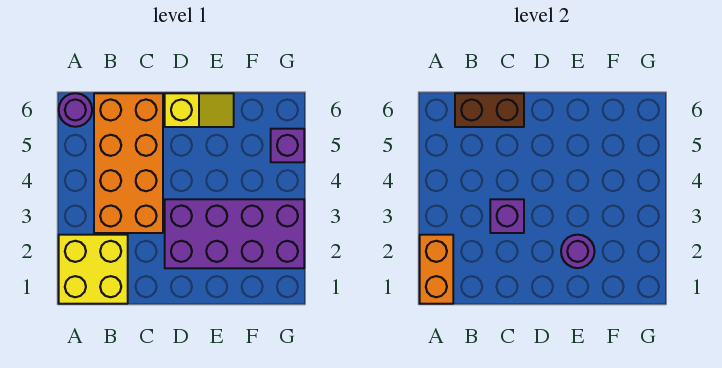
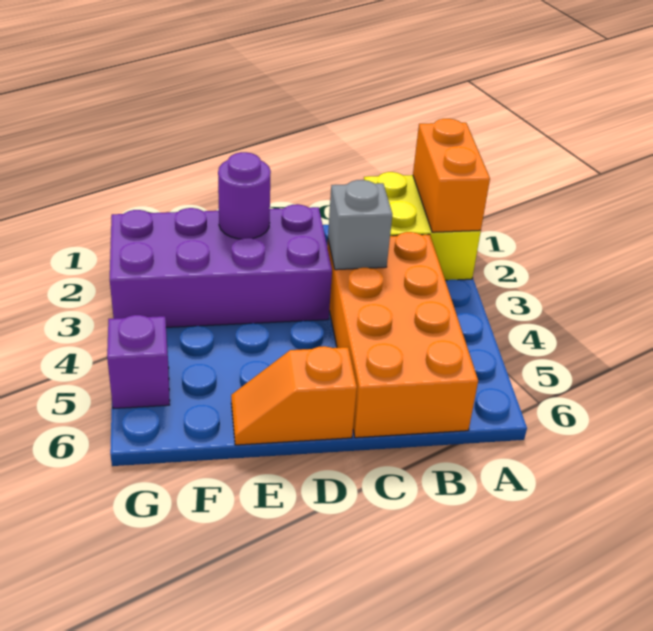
purple round brick A6 level 1 -> none
brown brick B6:C6 level 2 -> none
purple brick C3 level 2 -> grey brick C3 level 2
yellow slope D6:E6 level 1 top D -> orange slope D6:E6 level 1 top D

